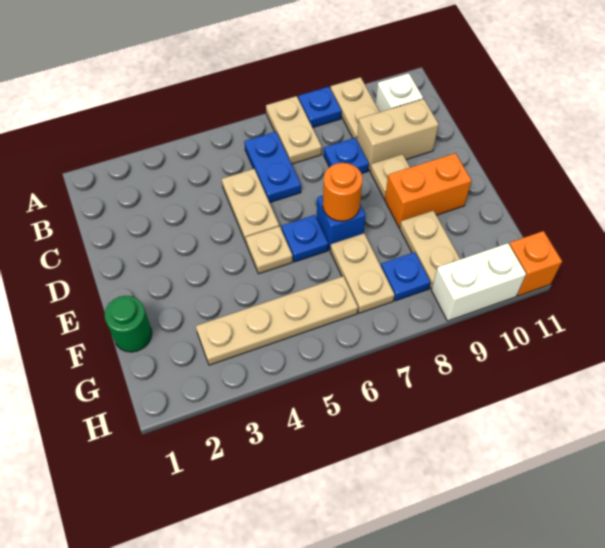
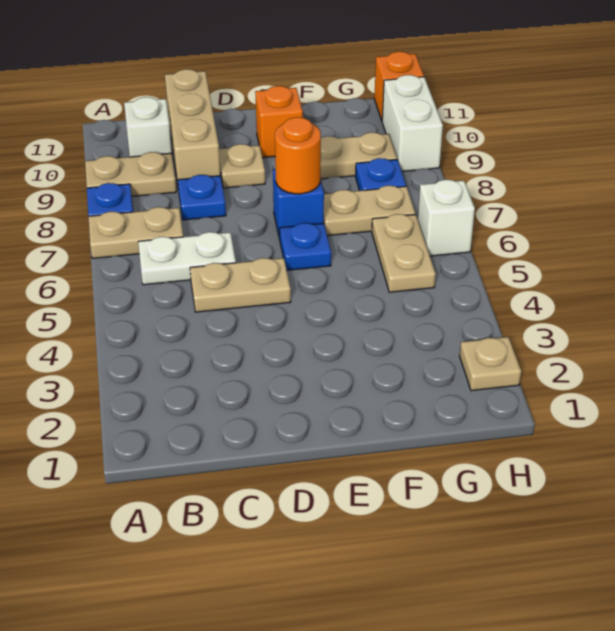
blue plate B6:C6 level 1 -> white plate B6:C6 level 1
tan brick C9:C10 level 1 -> tan brick C9:C11 level 1
tan plate E5 level 1 -> tan plate H2 level 1
orange brick E9:E10 level 1 -> orange brick E10 level 1
green round brick F1 level 1 -> none
tan plate G3:G6 level 1 -> tan plate G5:G6 level 1
none -> white brick H6 level 1

